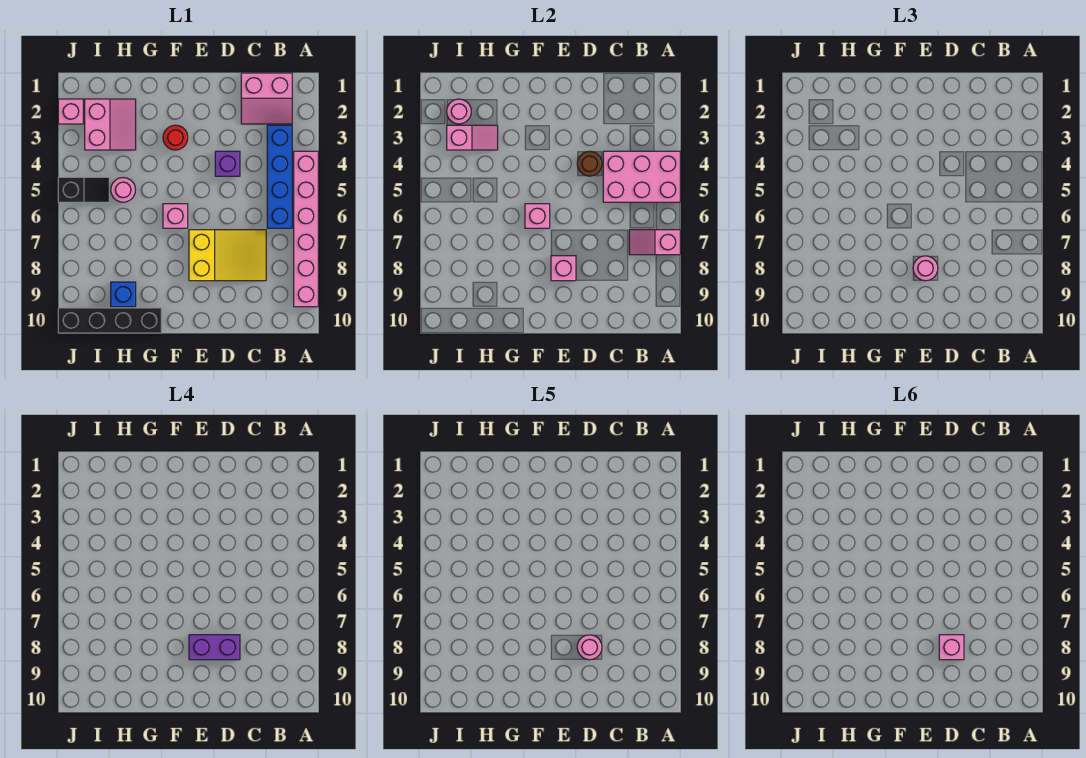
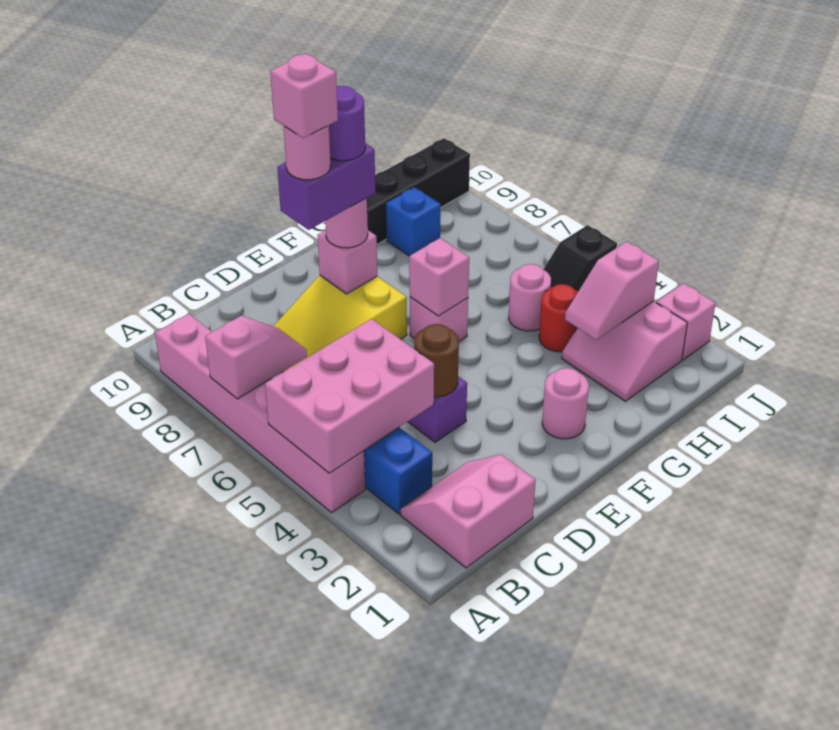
none -> purple round brick E8 level 5
red round brick F3 level 1 -> red round brick H4 level 1
pink round brick I2 level 2 -> pink round brick F2 level 1

